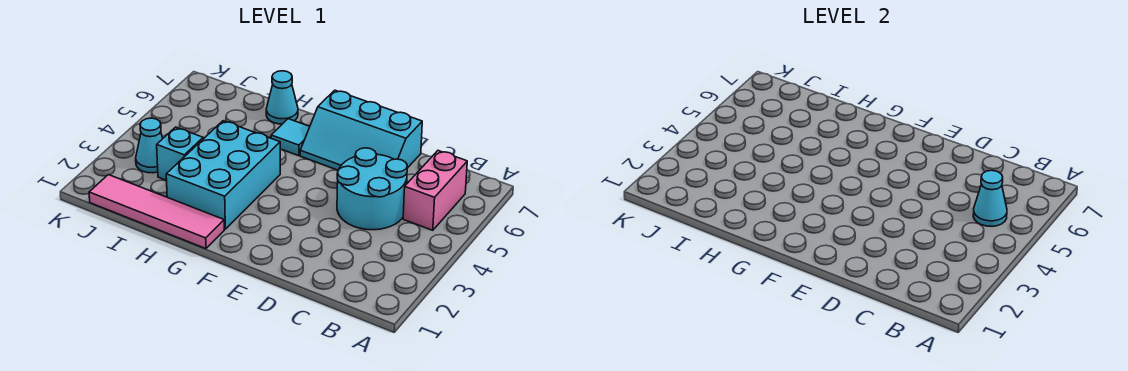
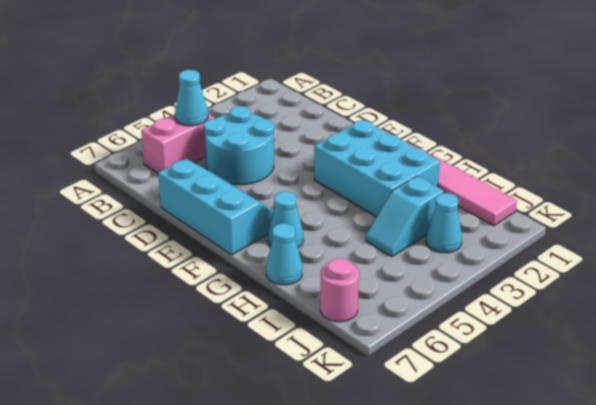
cyan brick G2:H4 level 1 -> cyan brick F2:H3 level 1
cyan tile G6 level 1 -> cyan cone G6 level 1
none -> pink round brick J7 level 1

